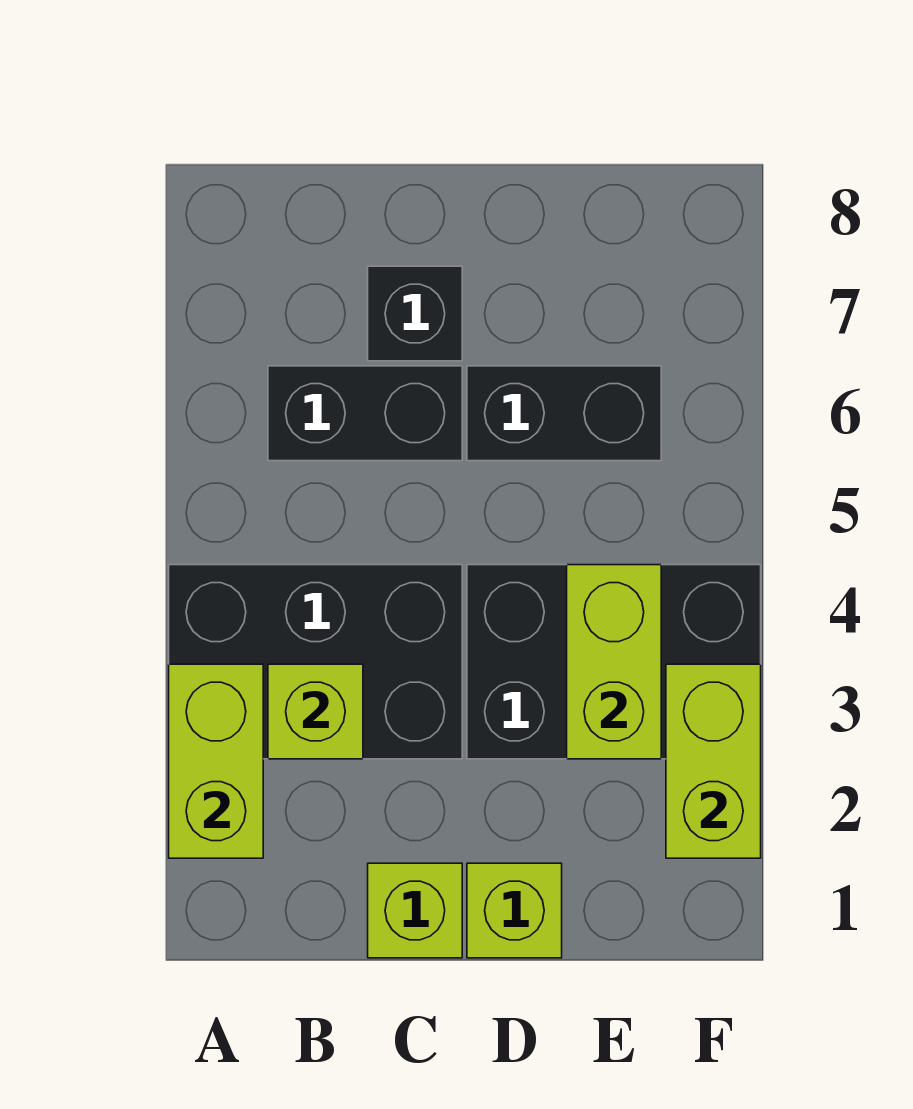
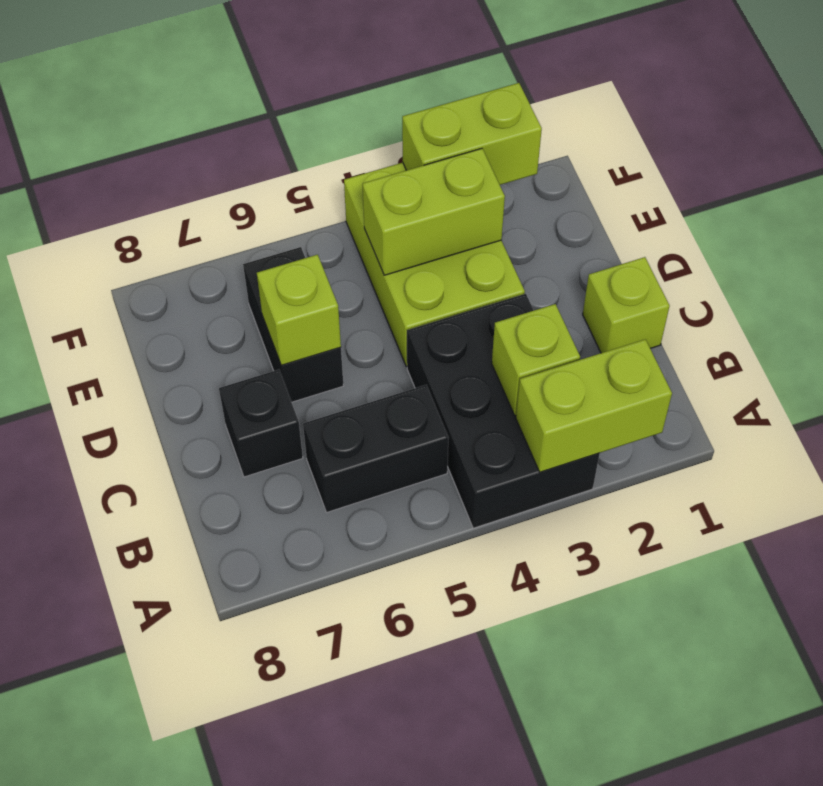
black brick B6:C6 level 1 -> black brick B5:B6 level 1
lime brick D1 level 1 -> lime brick D6 level 2
black brick D3:F4 level 1 -> lime brick D3:F4 level 1

